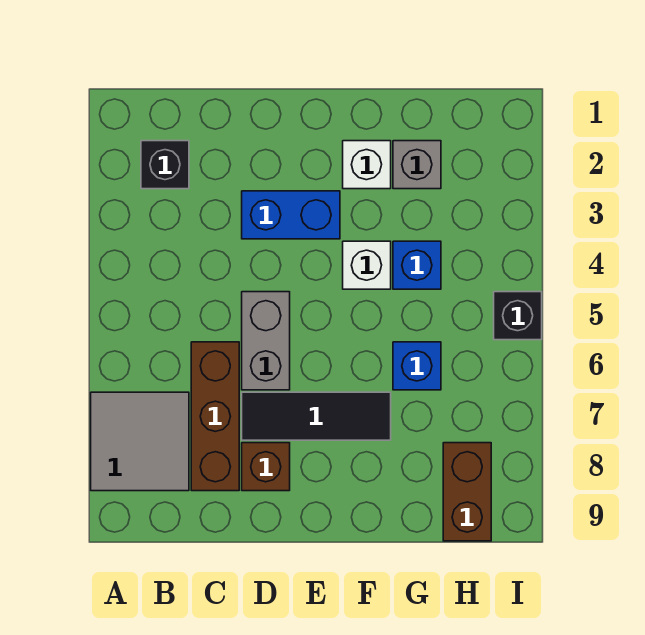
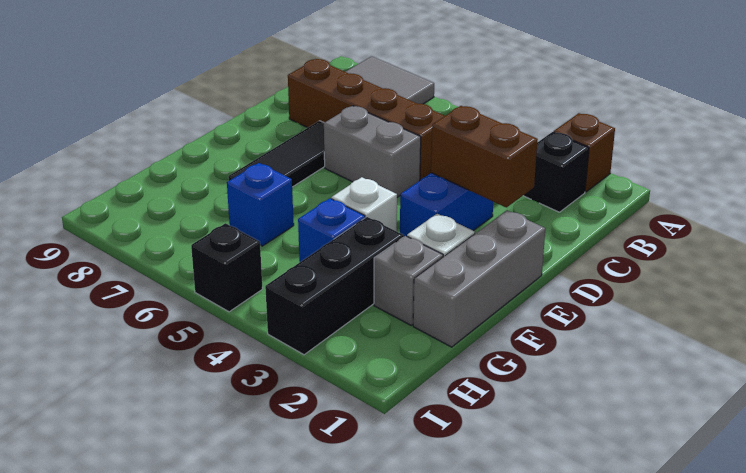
brown brick C6:C8 level 1 -> brown brick C5:C8 level 1
brown brick D8 level 1 -> brown brick A2 level 1
none -> grey brick E1:G1 level 1
none -> black brick G3:I3 level 1
brown brick H8:H9 level 1 -> brown brick D2:D3 level 2

